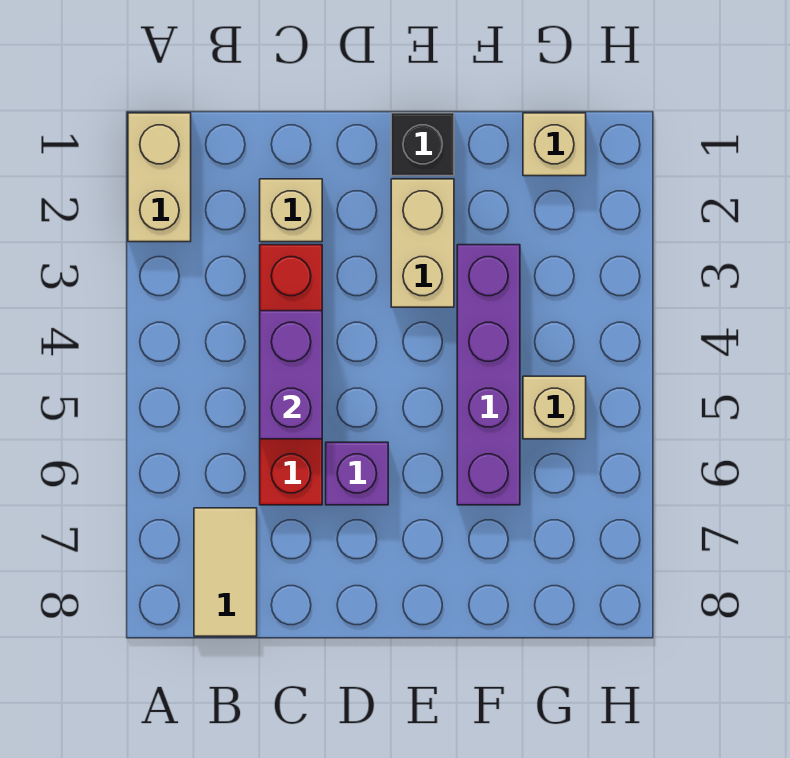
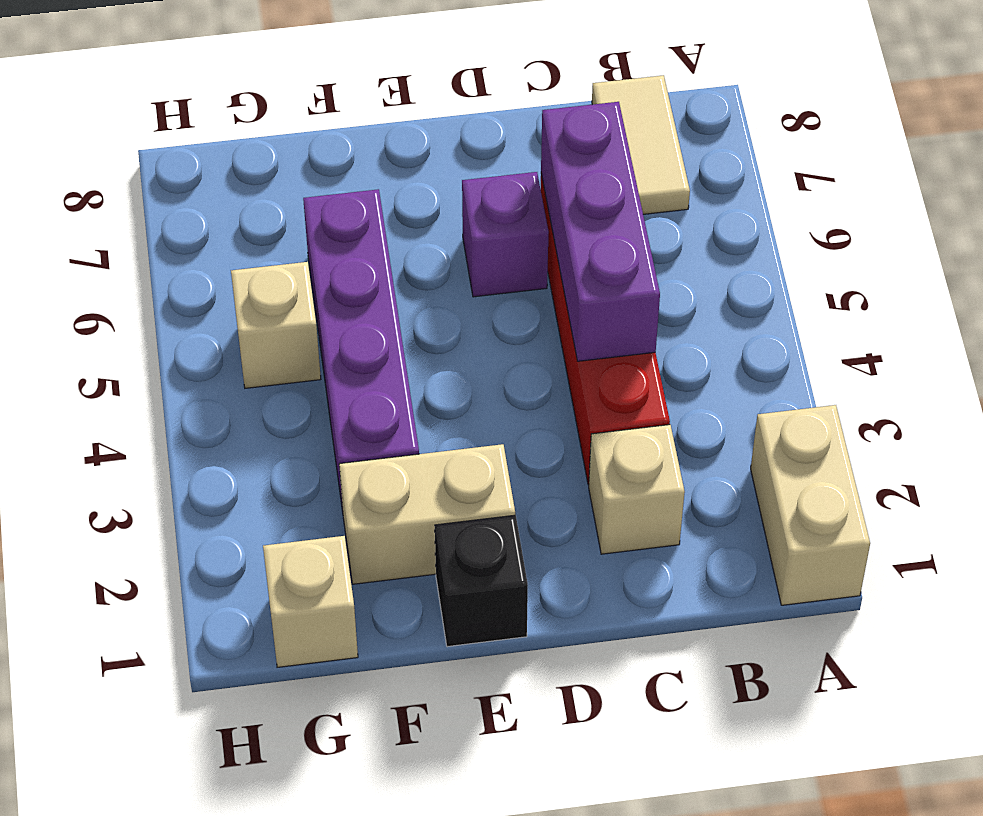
purple brick C4:C5 level 2 -> purple brick C4:C6 level 2
tan brick E2:E3 level 1 -> tan brick E2:F2 level 1

